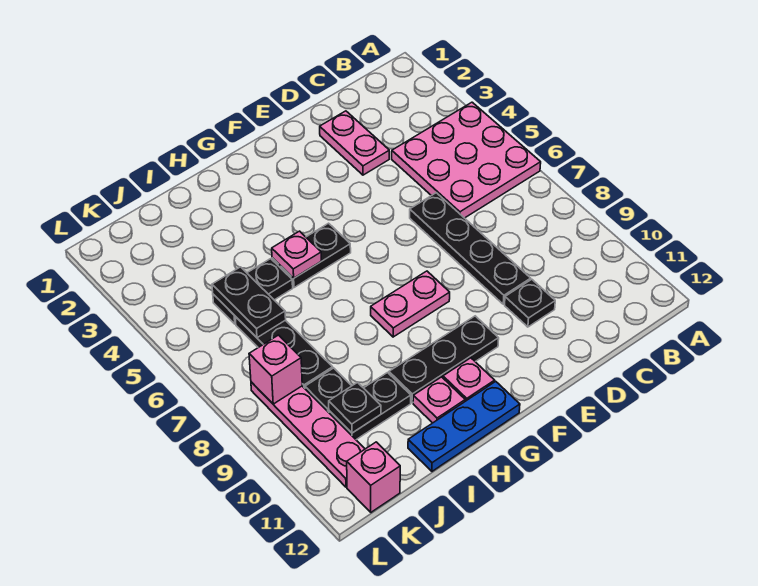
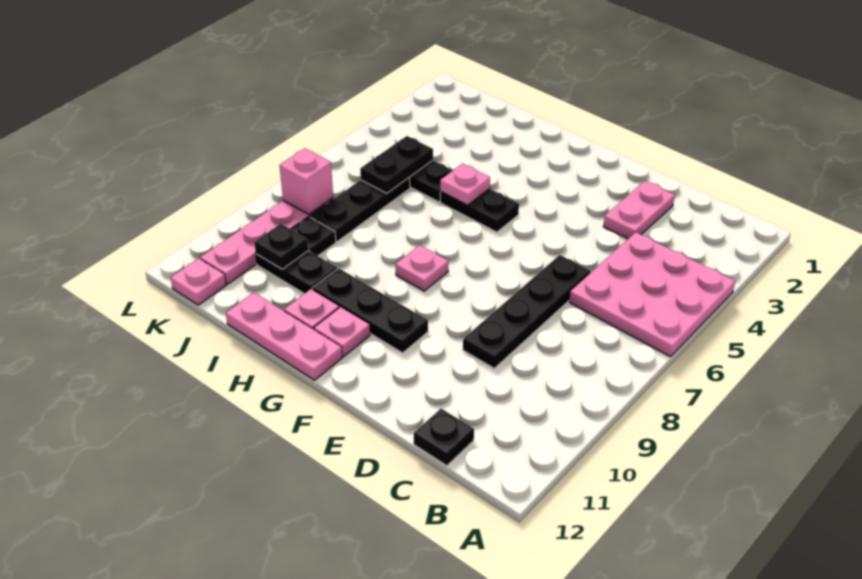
black plate D10 level 1 -> black plate C12 level 1
pink plate F8:G8 level 1 -> pink plate G8 level 1
blue plate G12:I12 level 1 -> pink plate G12:I12 level 1
pink brick K12 level 1 -> pink plate K12 level 1

